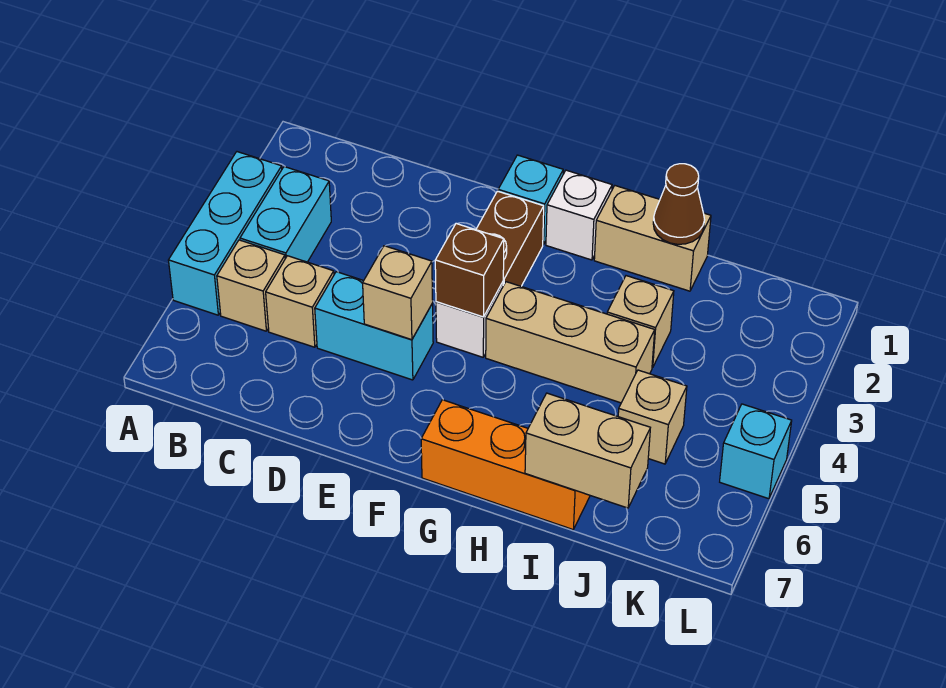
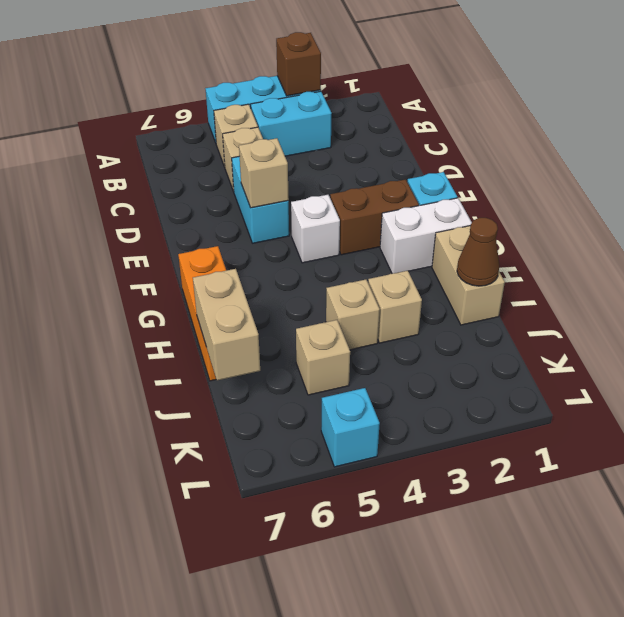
brown brick F4 level 2 -> brown brick A3 level 2
white brick G1 level 1 -> white brick G1:G2 level 1
tan brick G4:I4 level 1 -> tan brick I4 level 1

